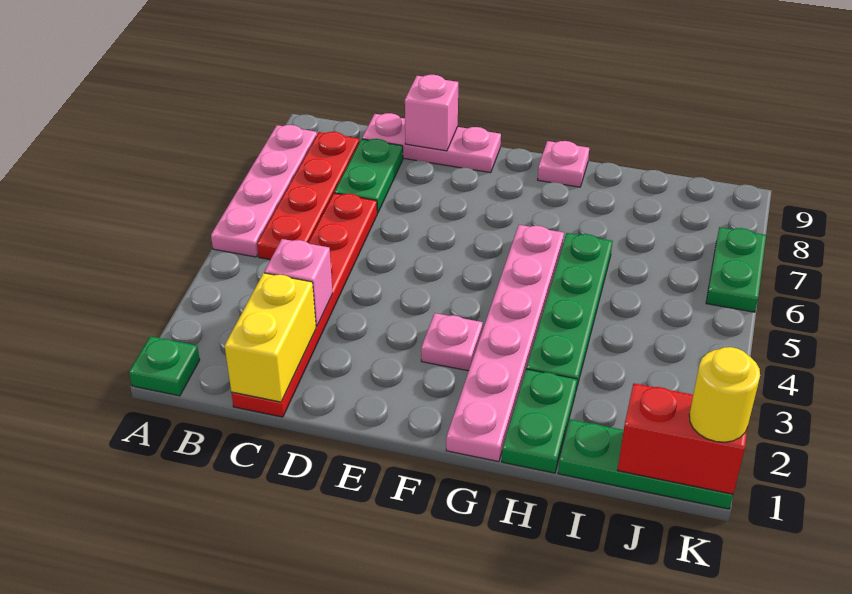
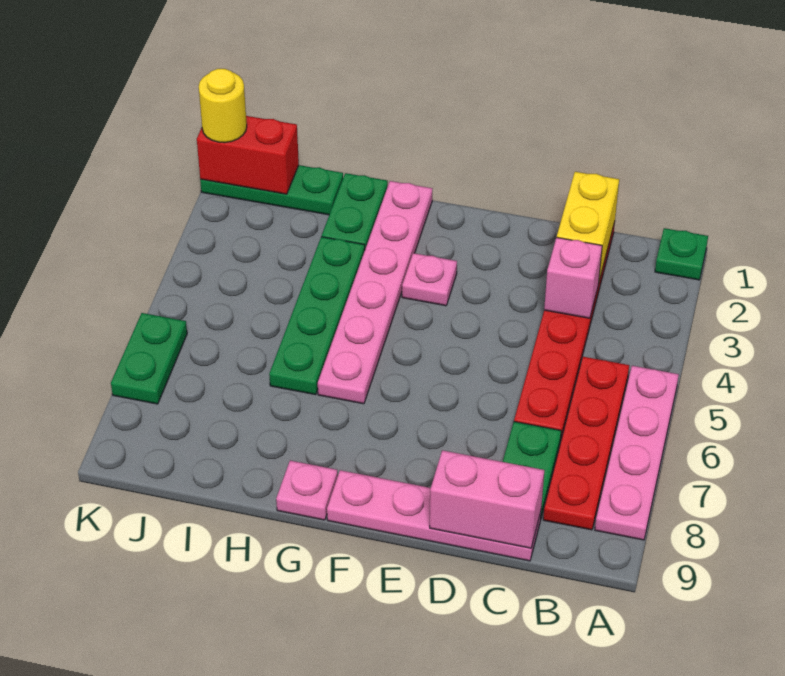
pink plate C9:E9 level 1 -> pink plate C9:F9 level 1
pink brick D9 level 2 -> pink brick C9:D9 level 2

